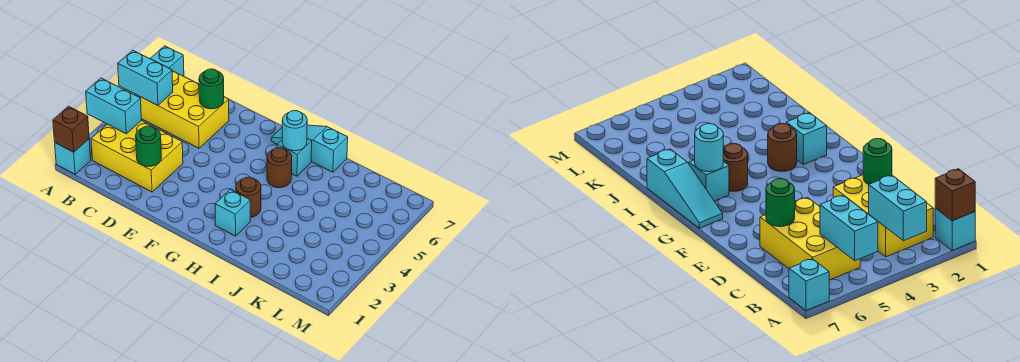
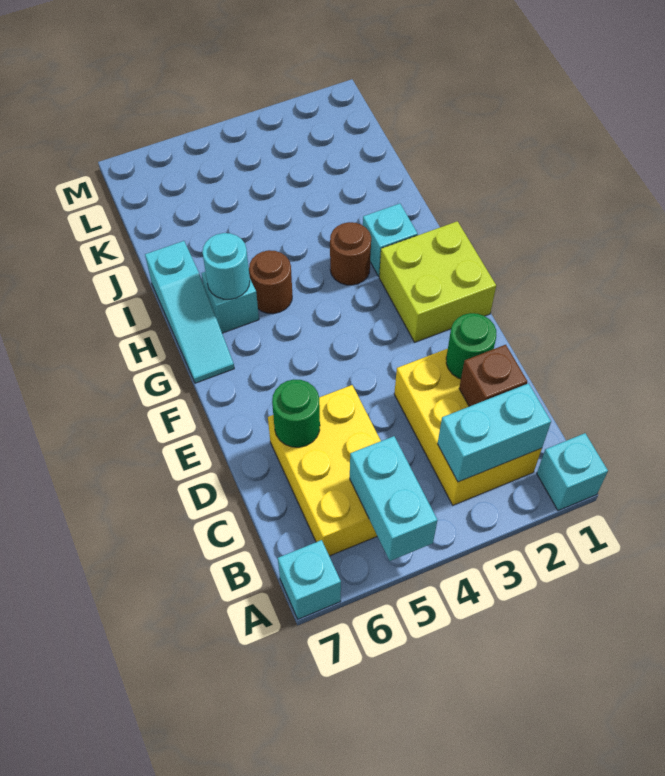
brown brick A1 level 2 -> brown brick C2 level 2
cyan brick A3:B3 level 2 -> cyan brick B2:B3 level 2
none -> lime brick F1:G2 level 1

